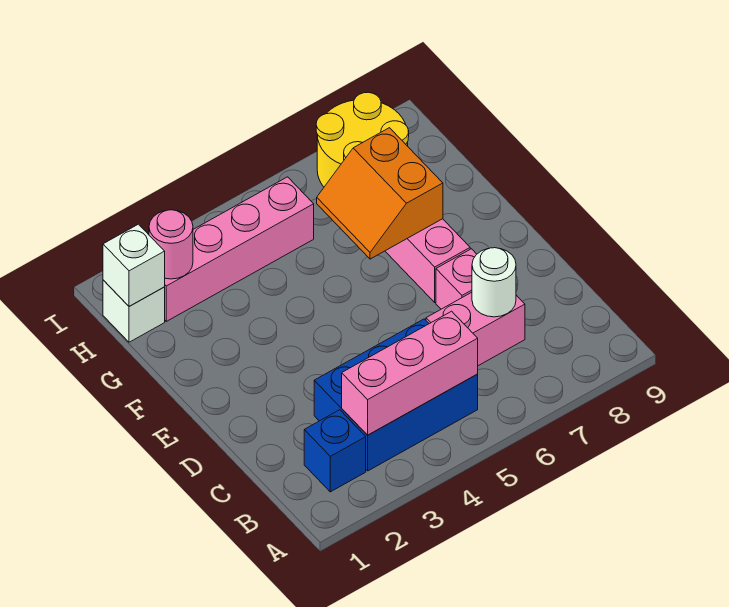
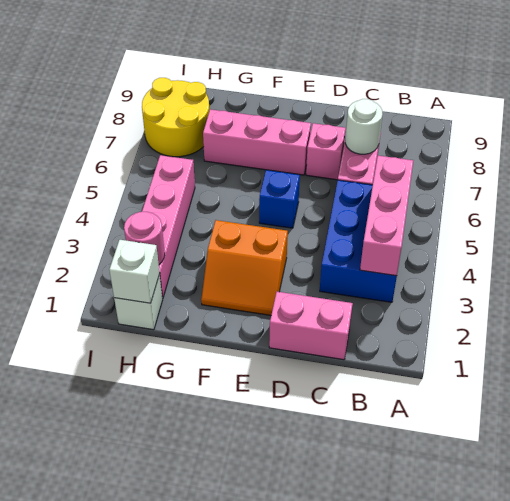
blue brick B2 level 1 -> blue brick E5 level 1
none -> pink brick C1:D1 level 1
orange slope F6:G7 level 2 top 7 -> orange slope E2:F3 level 1 top 3

